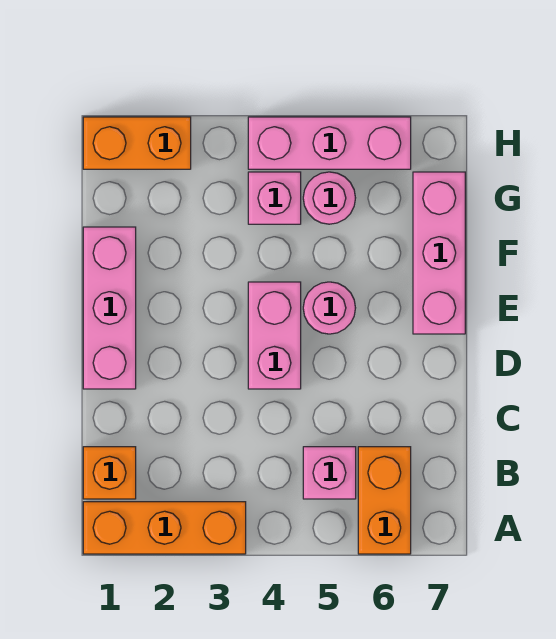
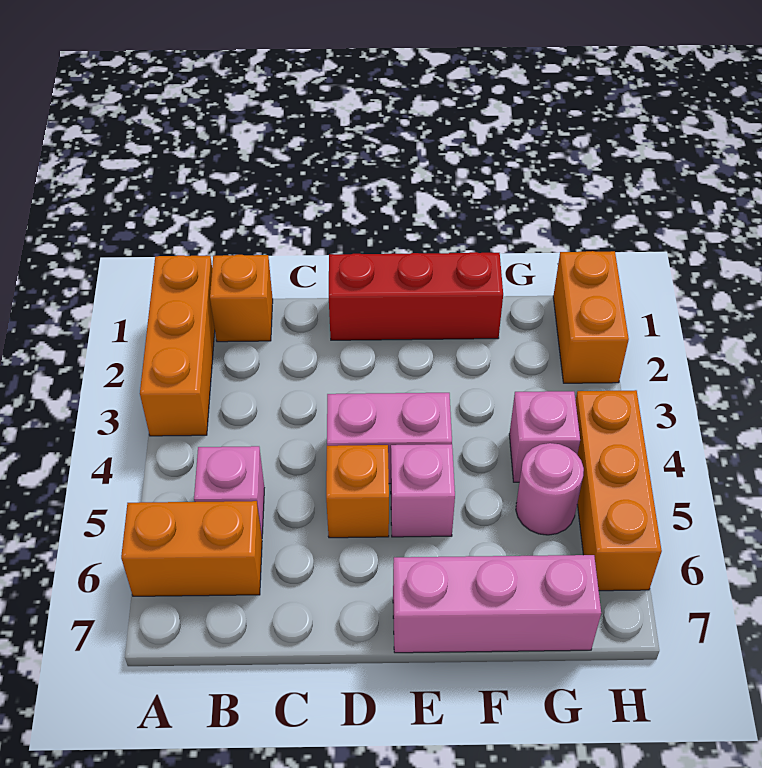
pink brick D1:F1 level 1 -> red brick D1:F1 level 1
none -> orange brick D5 level 1
pink round brick E5 level 1 -> pink brick E5 level 1
pink brick H4:H6 level 1 -> orange brick H4:H6 level 1

